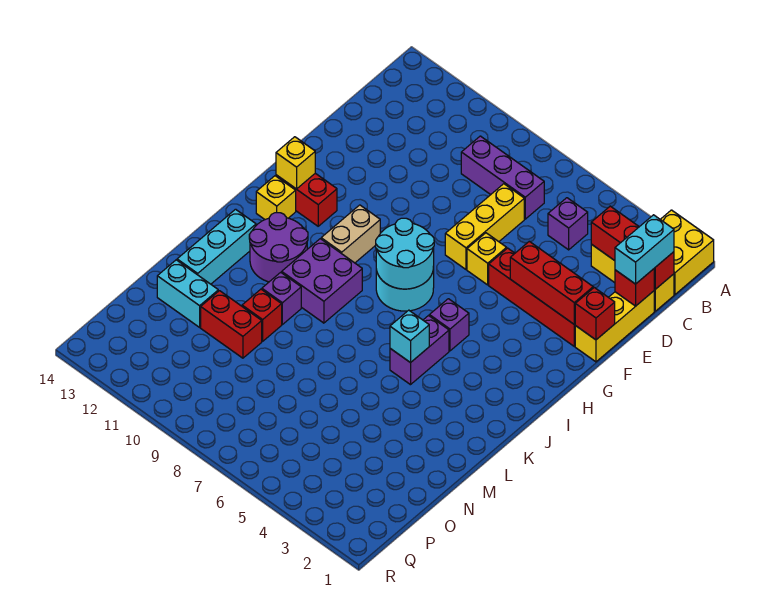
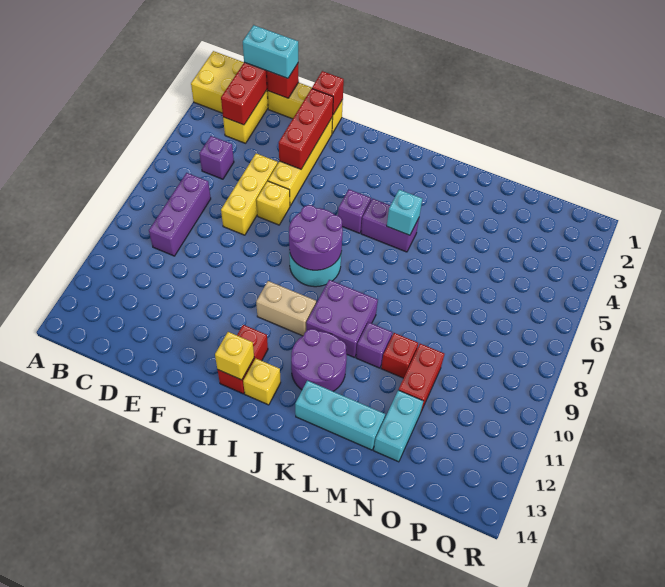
yellow brick D7:F7 level 1 -> yellow brick E5:E7 level 1
red brick F2:F5 level 1 -> yellow brick F2:F5 level 1
cyan round brick H7:I8 level 2 -> purple round brick H7:I8 level 2

